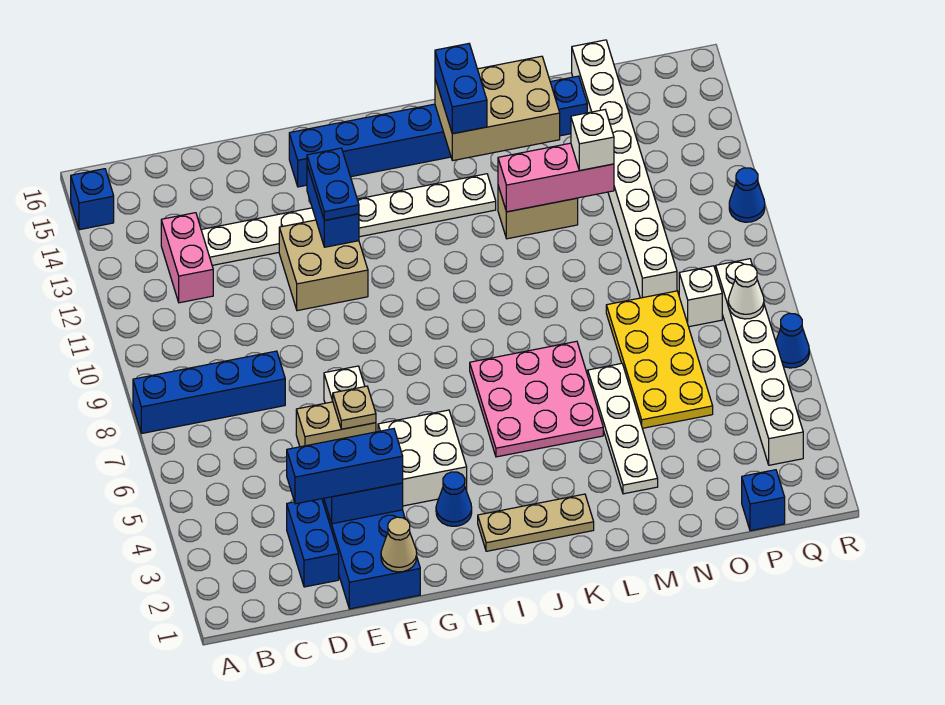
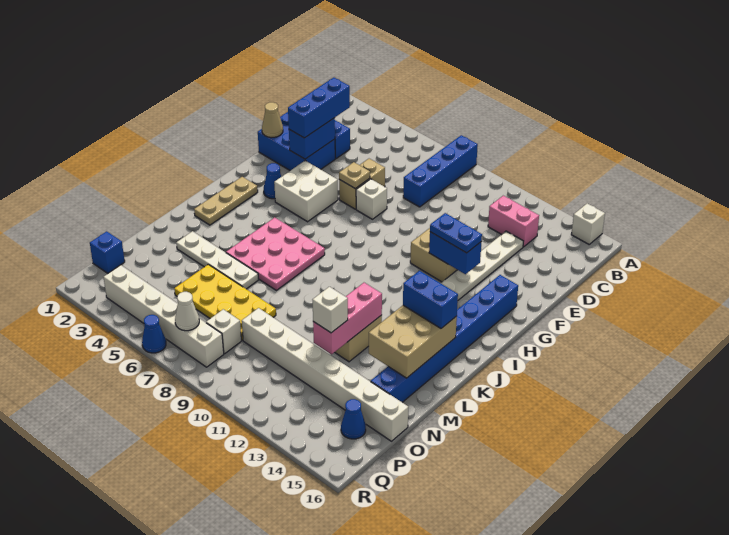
blue brick A15 level 1 -> white brick A15 level 1
blue cone R11 level 1 -> blue cone P15 level 1

